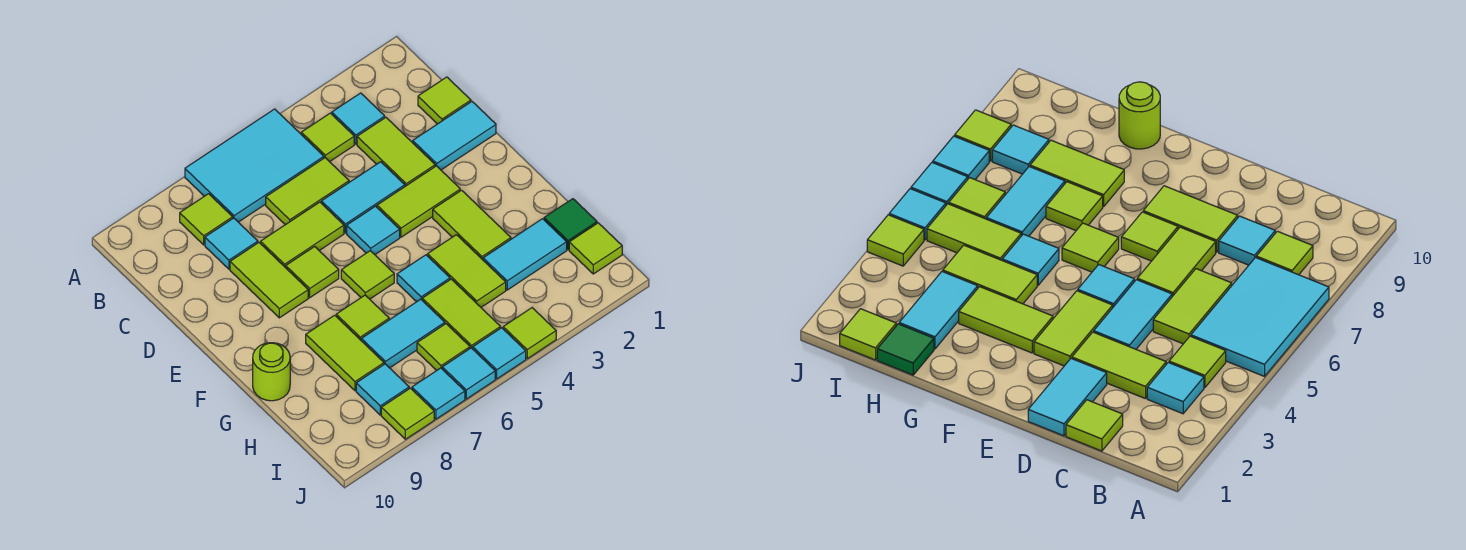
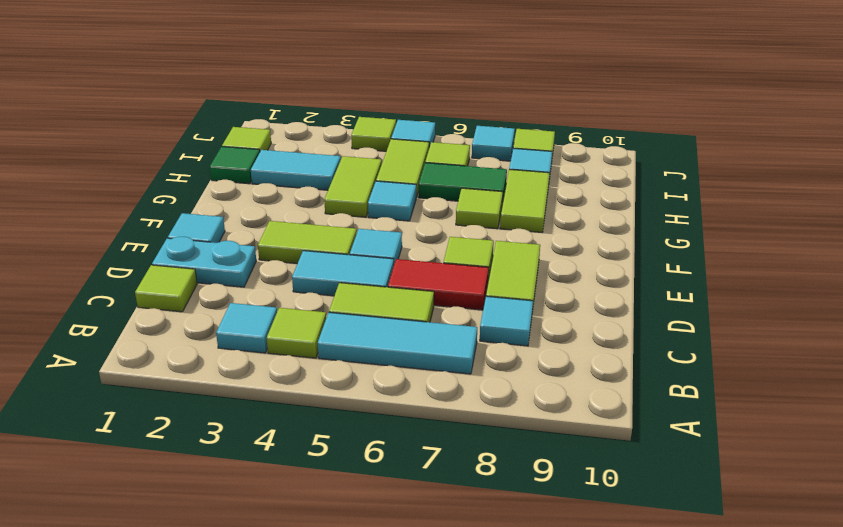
cyan tile A5:B7 level 1 -> cyan tile B5:B7 level 1
lime tile B8 level 1 -> none
lime tile C3:D3 level 1 -> none
cyan tile D1:D2 level 1 -> cyan plate D1:D2 level 1
lime tile D6:D7 level 1 -> red tile D6:D7 level 1
lime tile F3:G3 level 1 -> none
lime tile F6 level 1 -> none
lime round brick G10 level 1 -> none
cyan tile H6:H7 level 1 -> green tile H6:H7 level 1
cyan tile J6 level 1 -> cyan tile E1 level 1

